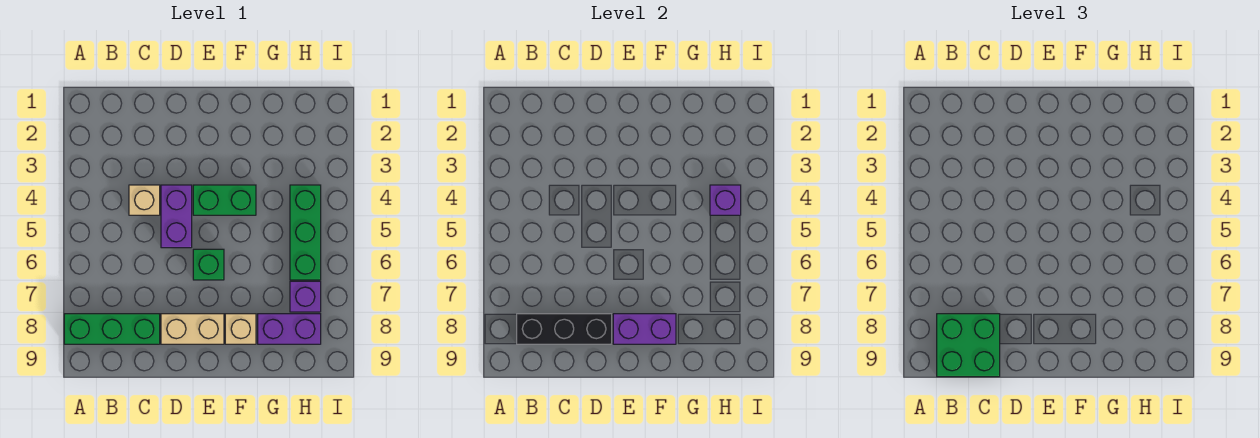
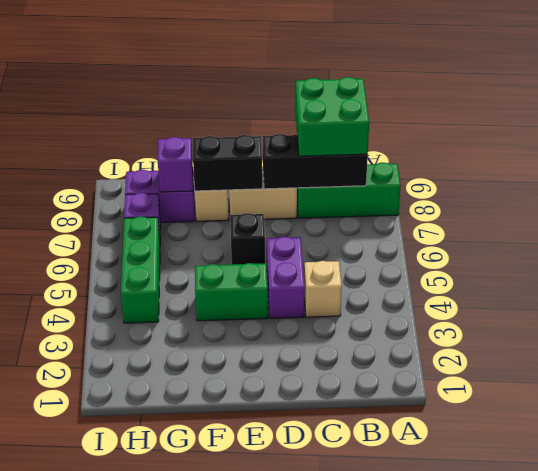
green brick E6 level 1 -> black brick E6 level 1
purple brick E8:F8 level 2 -> black brick E8:F8 level 2
purple brick H4 level 2 -> purple brick G8 level 2

